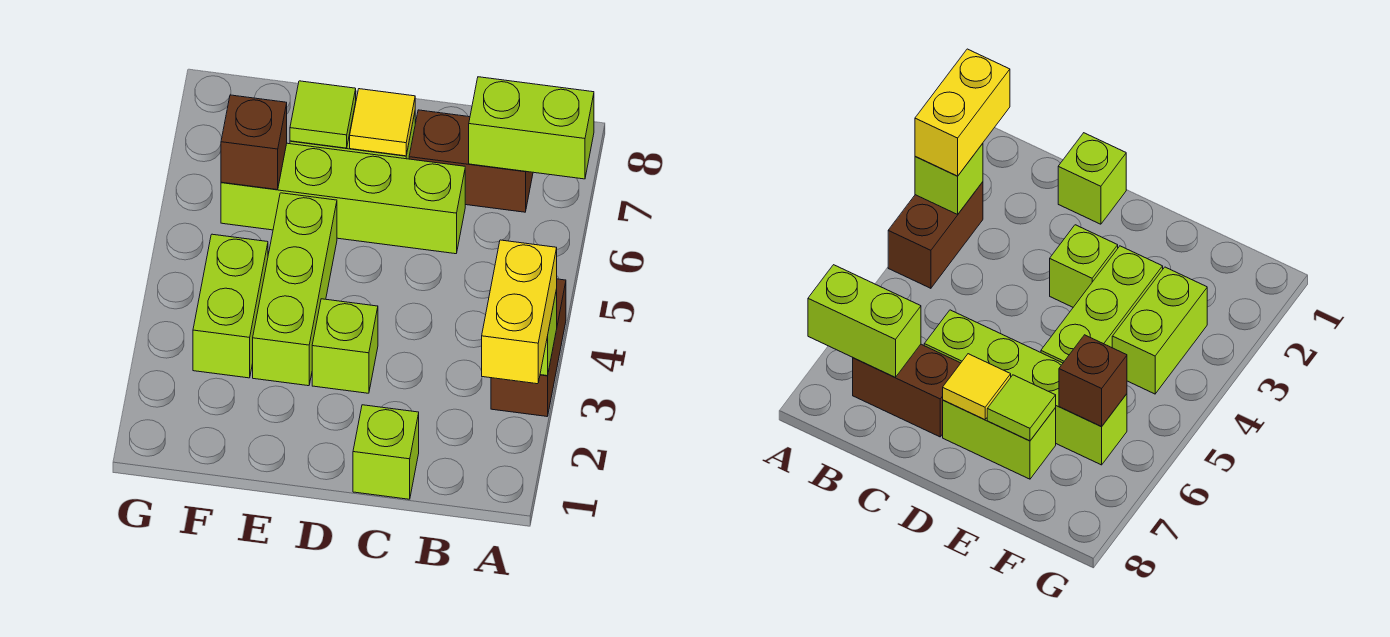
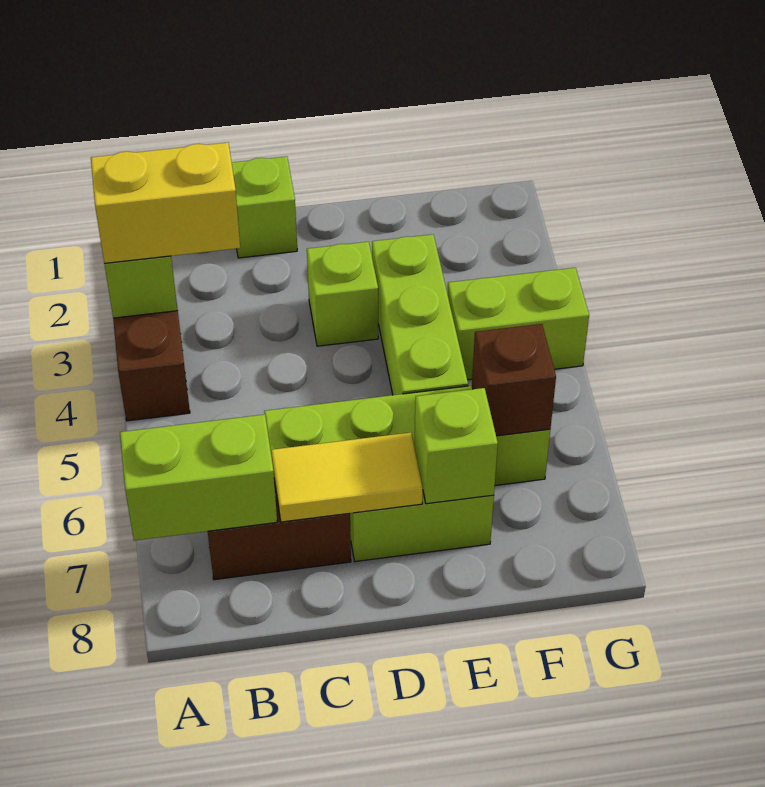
yellow brick A2:A3 level 3 -> yellow brick A3:B3 level 3
yellow tile D7 level 2 -> yellow tile C7:D7 level 2
lime tile E7 level 2 -> lime brick E7 level 2
lime brick F3:F4 level 1 -> lime brick F4:G4 level 1

